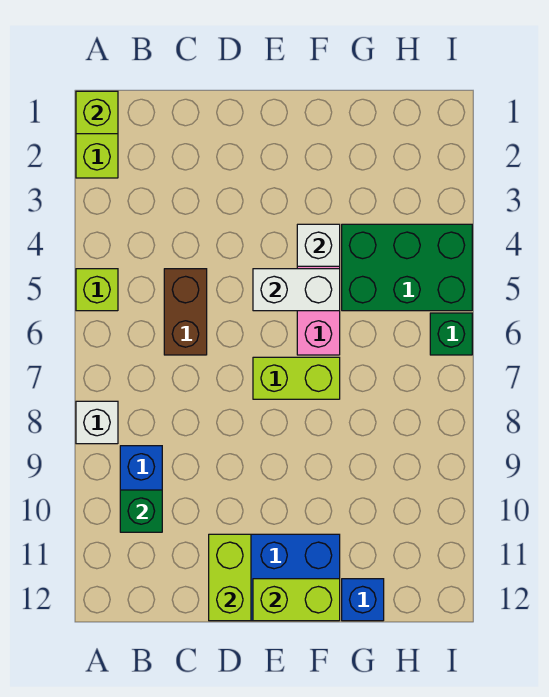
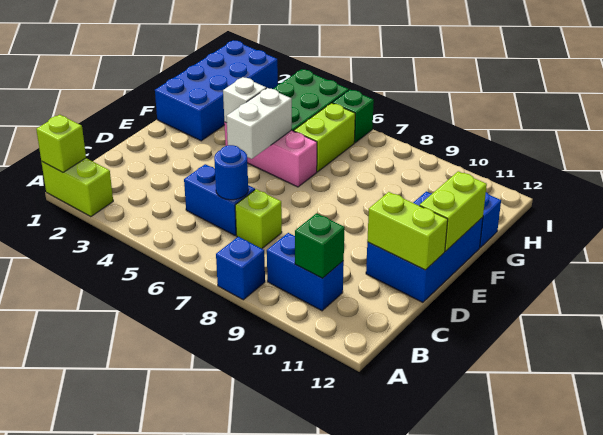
lime brick A5 level 1 -> lime brick C7 level 1
white brick A8 level 1 -> blue brick A8 level 1
brown brick C5:C6 level 1 -> blue brick C5:C6 level 1
none -> blue round brick C6 level 2
lime brick E7:F7 level 1 -> lime brick G6:H6 level 1
none -> blue brick F1:I2 level 1

